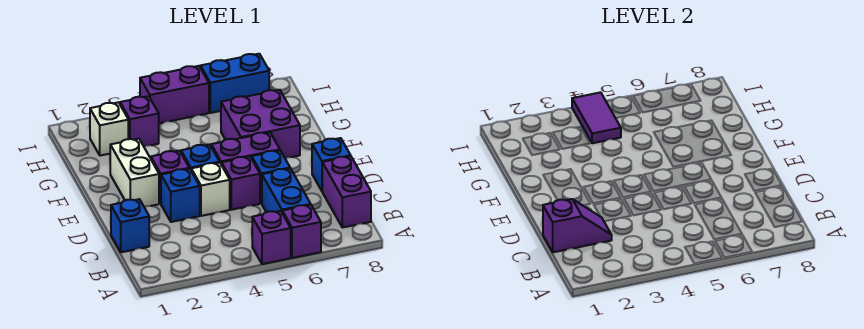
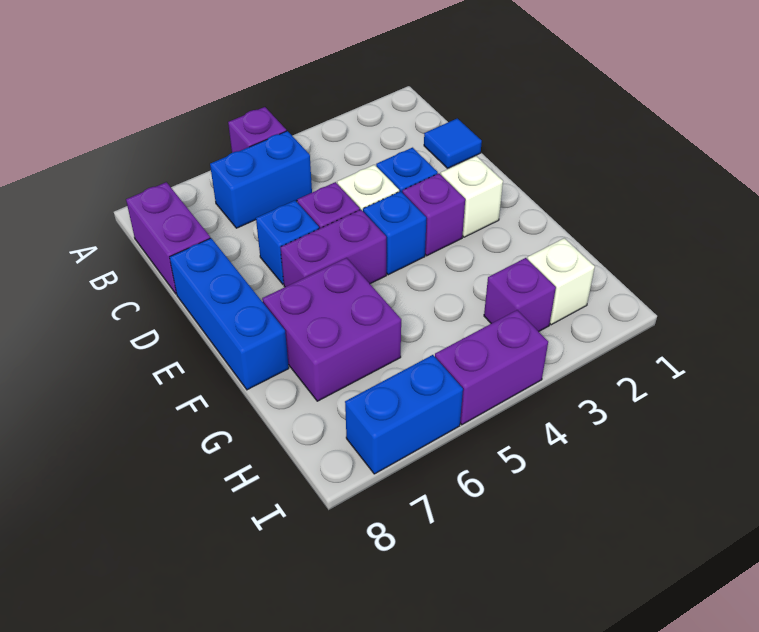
purple brick A6 level 1 -> none
blue brick B6:C6 level 1 -> blue brick B5:B6 level 1
blue brick C1 level 1 -> blue tile C1 level 1
purple slope C1:C2 level 2 top 1 -> none
blue brick D8 level 1 -> blue brick D8:F8 level 1
white brick E2:F2 level 1 -> white brick E2 level 1
purple tile H4:I4 level 2 -> none

